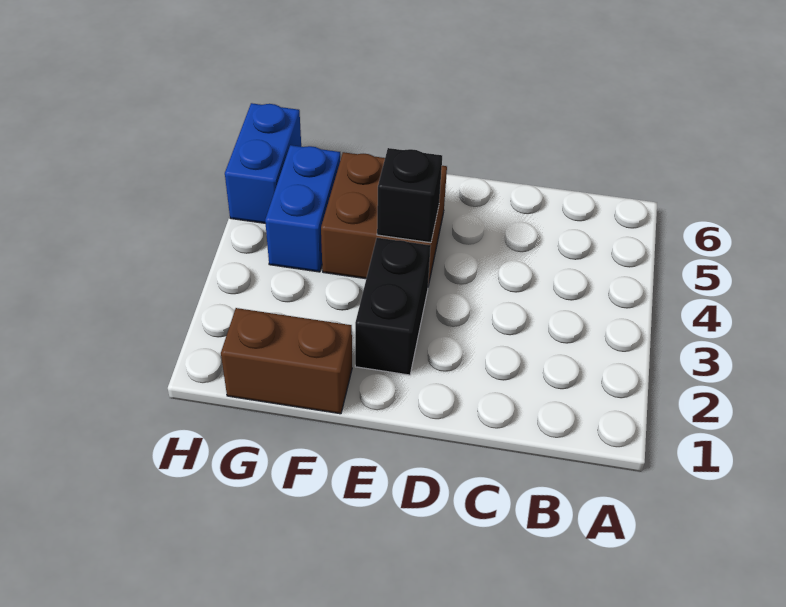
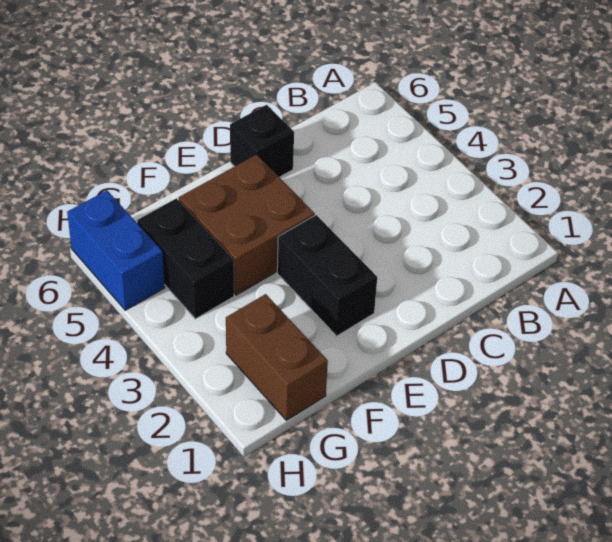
black brick E4 level 2 -> black brick D6 level 1
brown brick F1:G1 level 1 -> brown brick G1:G2 level 1
blue brick G4:G5 level 1 -> black brick G4:G5 level 1

